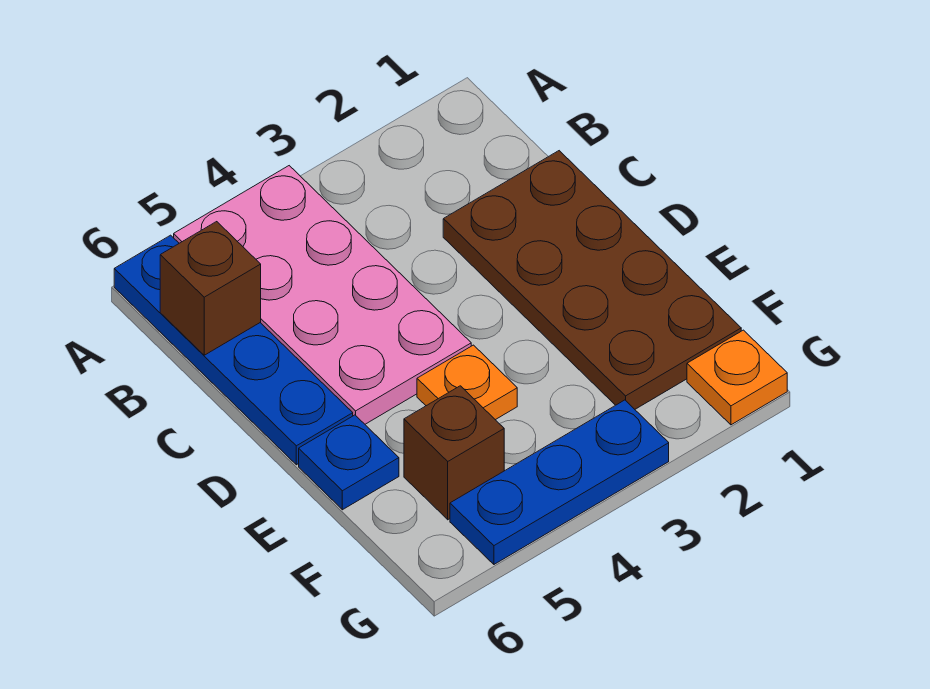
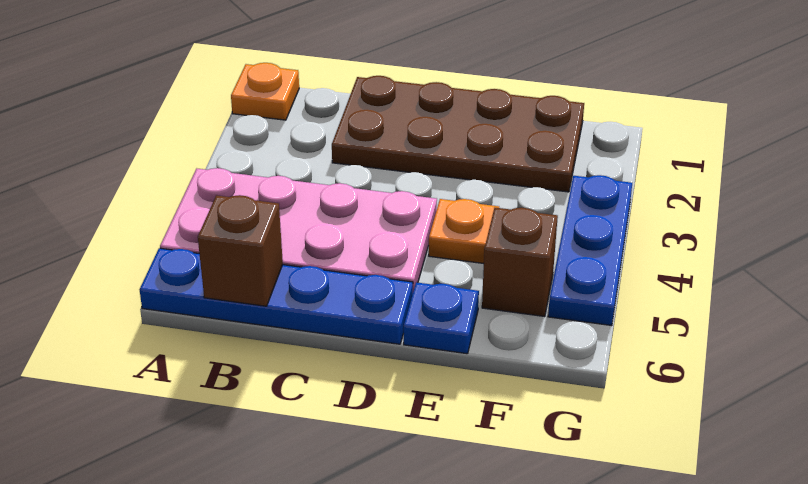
orange plate G1 level 1 -> orange plate A1 level 1

